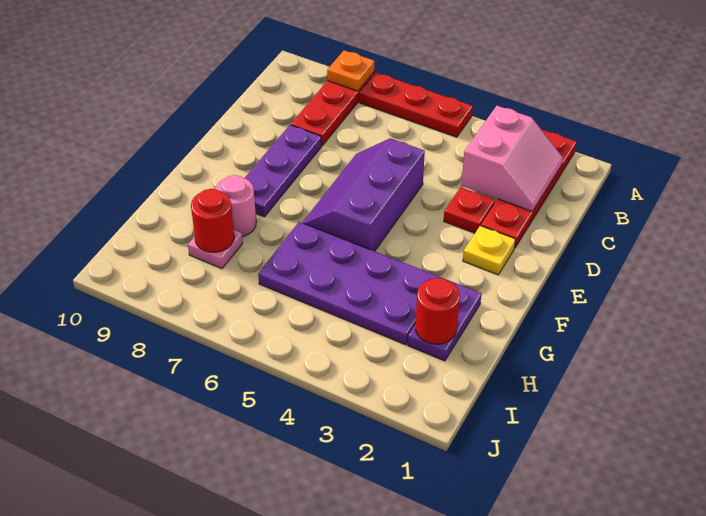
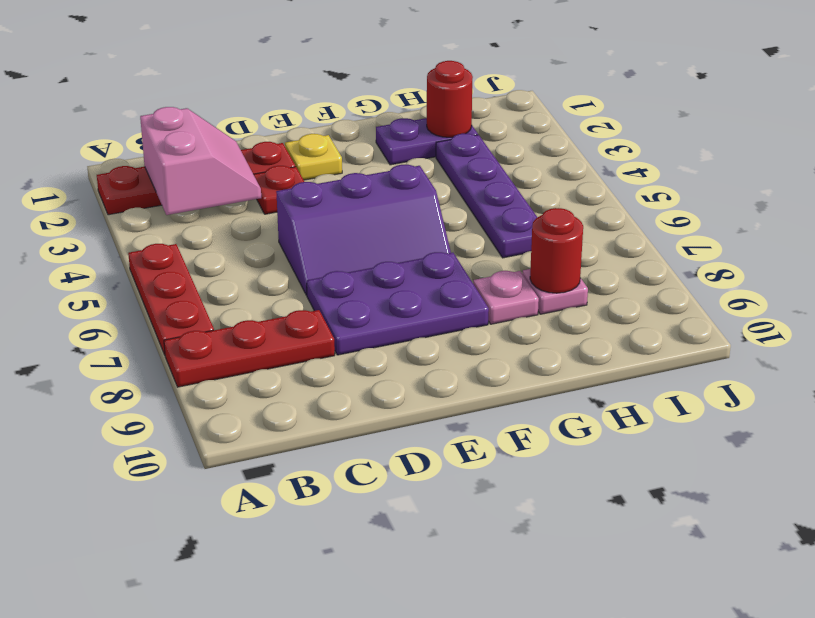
orange plate A8 level 2 -> none
pink slope B2:C3 level 2 top 3 -> pink slope B2:C3 level 2 top B
purple plate D8:F8 level 1 -> purple plate D7:F8 level 1
purple plate G3:H6 level 1 -> purple plate H3:H6 level 1
pink round brick G8 level 1 -> pink plate G8 level 1

